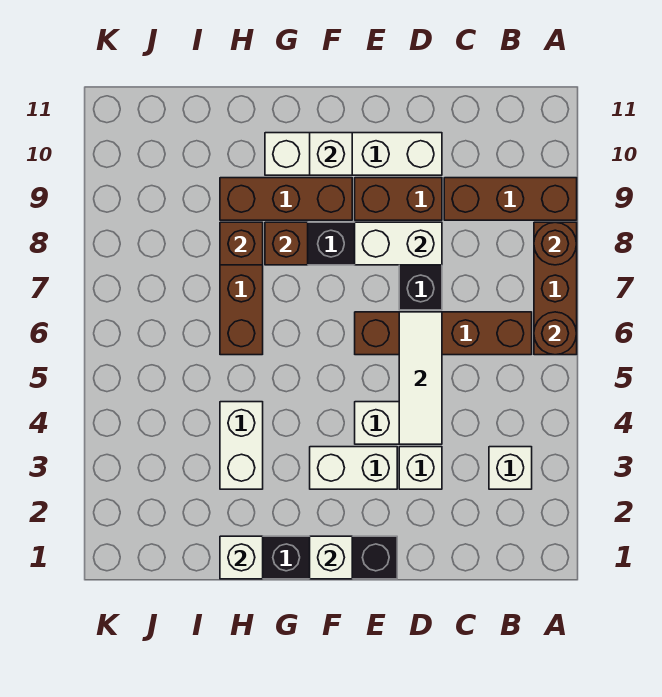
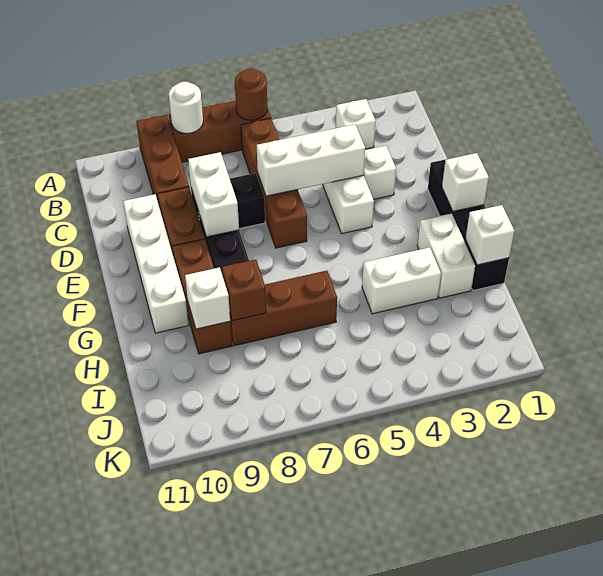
brown round brick A8 level 2 -> white round brick A8 level 2
white tile D4:D6 level 2 -> white brick D4:D6 level 2
white brick E3:F3 level 1 -> white brick G2:H2 level 1
white brick F10 level 2 -> white brick H9 level 2
brown brick G8 level 2 -> none

